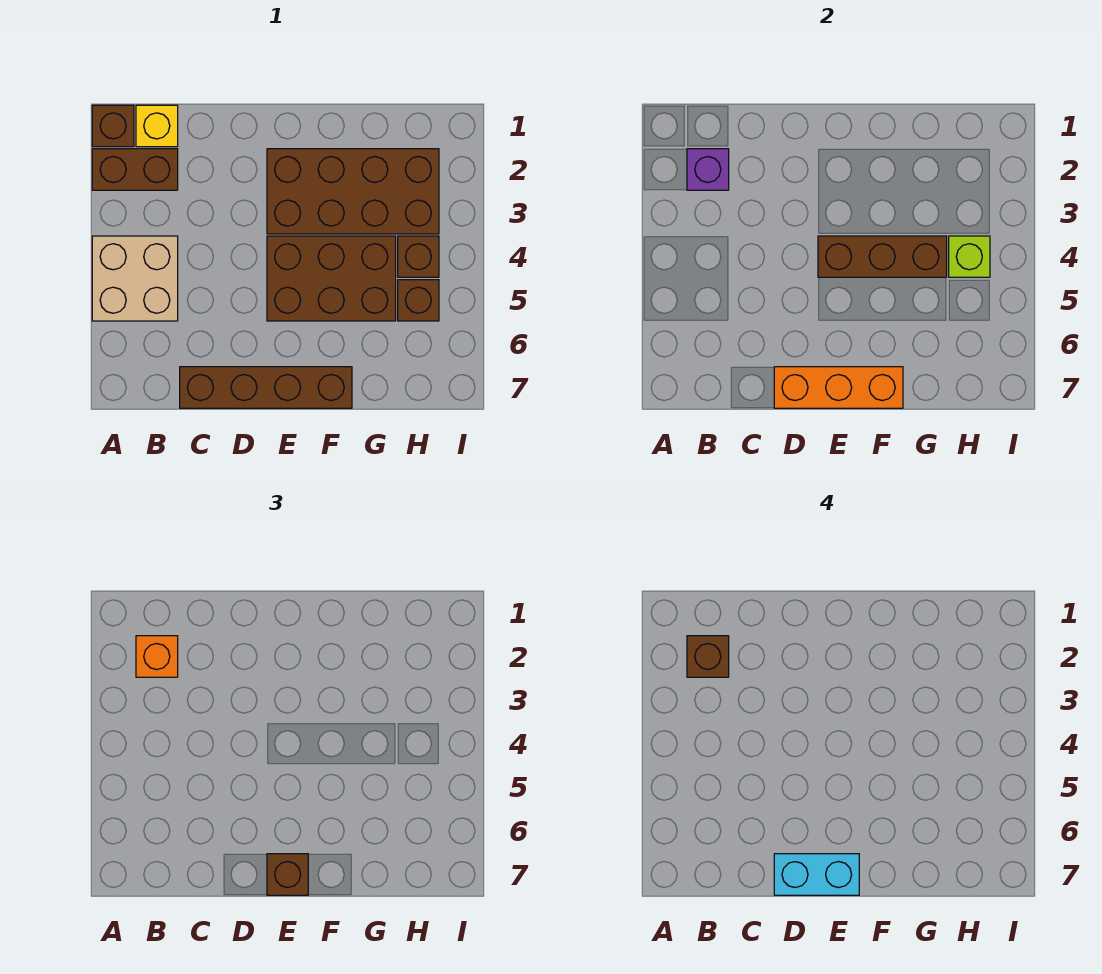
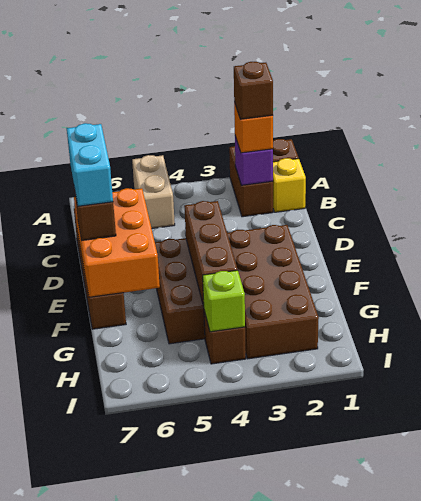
tan brick A4:B5 level 1 -> tan brick A5:B5 level 1
orange brick D7:F7 level 2 -> orange brick D6:F7 level 2
brown brick H5 level 1 -> none

